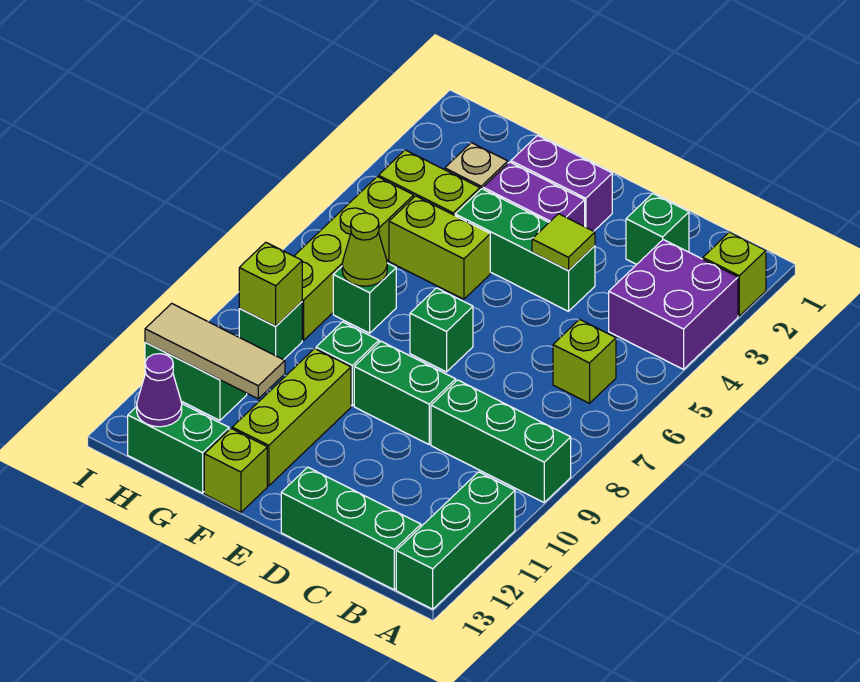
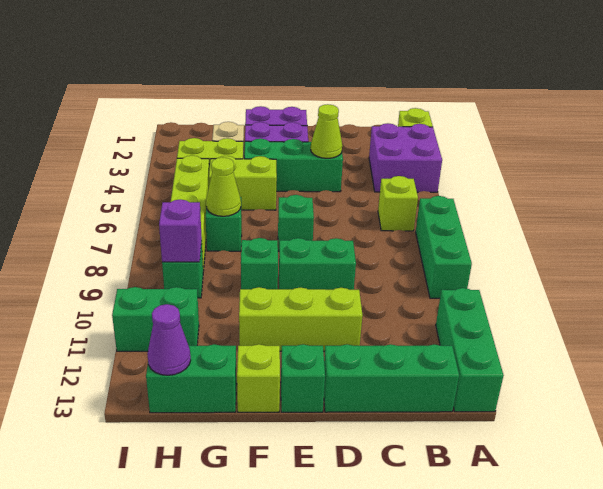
green brick A9:C9 level 1 -> green brick A7:A9 level 1
green brick C2 level 1 -> green brick E13 level 1
lime tile D4 level 2 -> lime cone D4 level 2
lime brick F10:F12 level 1 -> lime brick D11:F11 level 1
tan tile G11:I11 level 2 -> none
lime brick H9 level 2 -> purple brick H9 level 2

